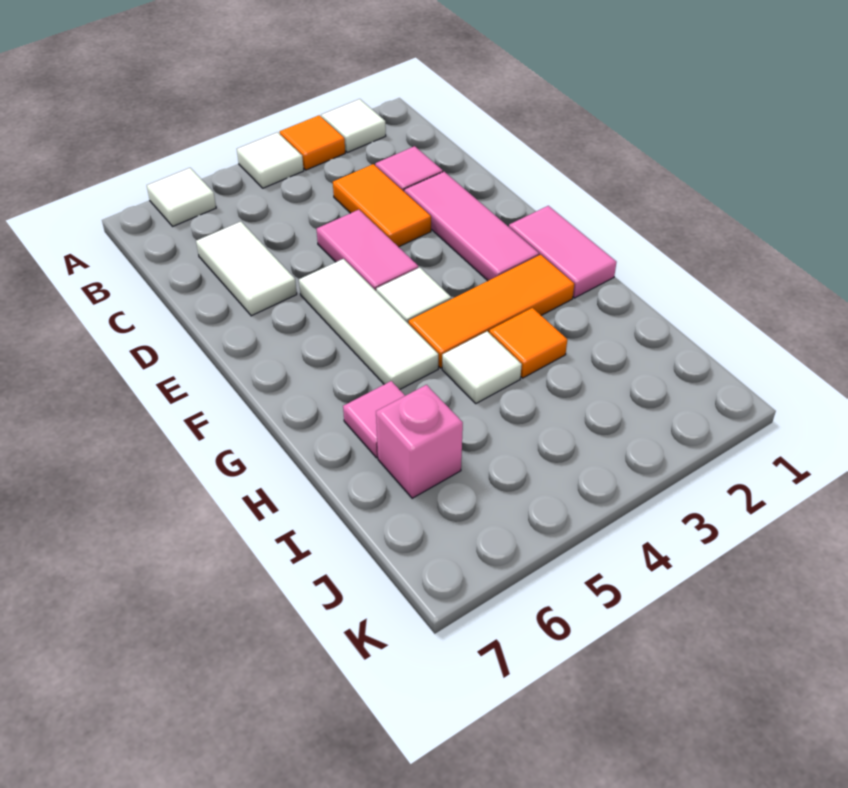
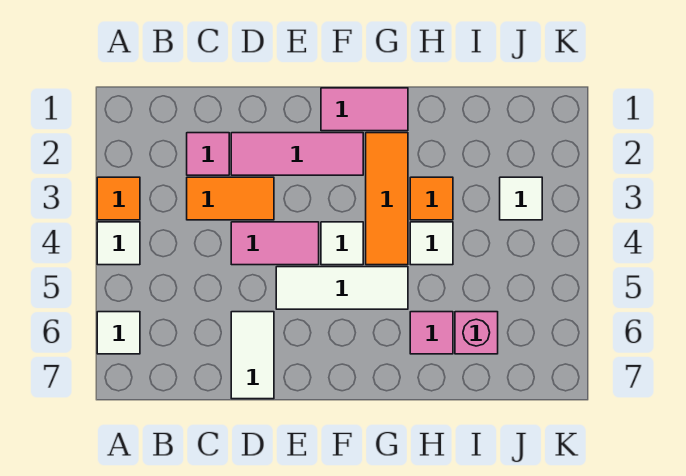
white tile A2 level 1 -> white tile J3 level 1
white tile C6:D6 level 1 -> white tile D6:D7 level 1

